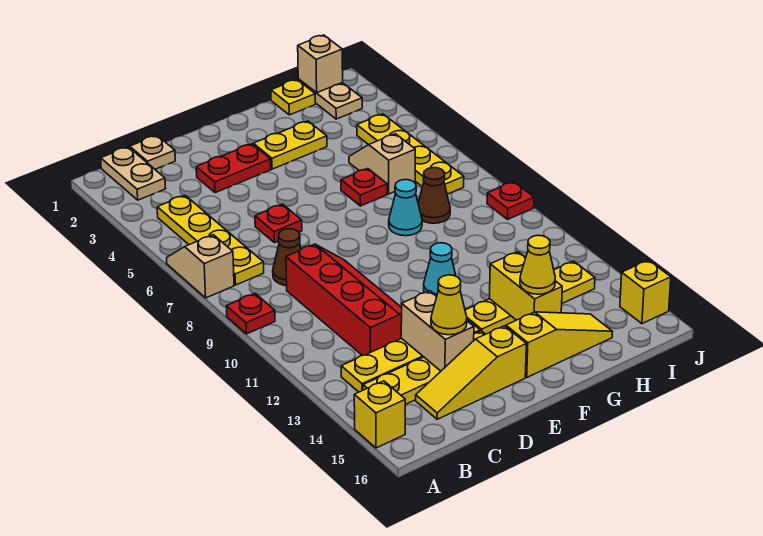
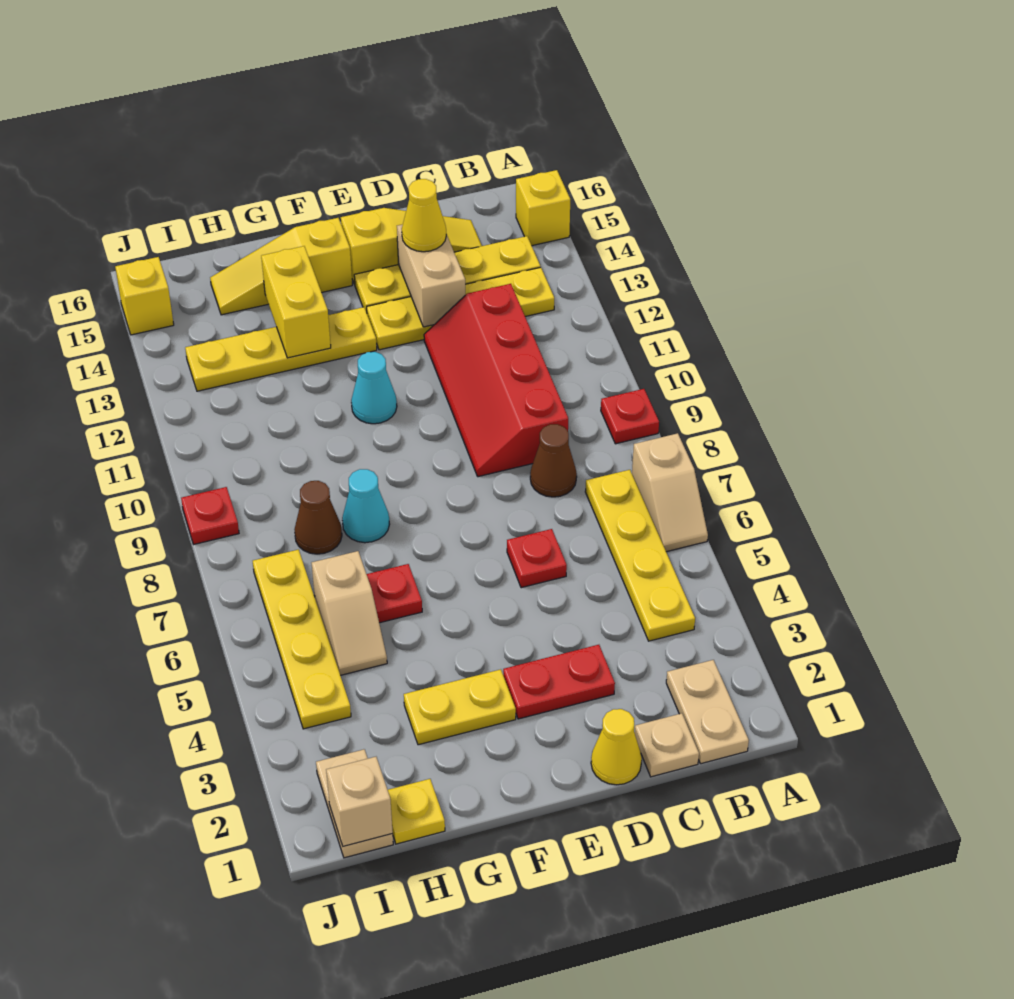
yellow cone G14 level 3 -> yellow cone D1 level 1

